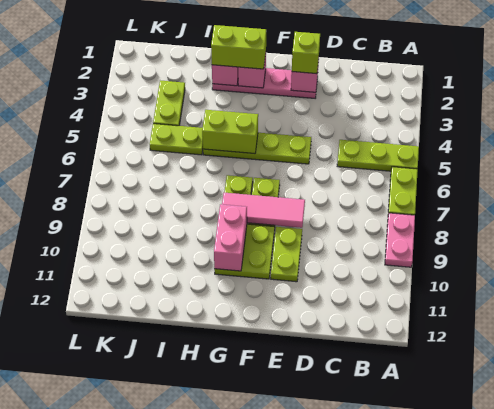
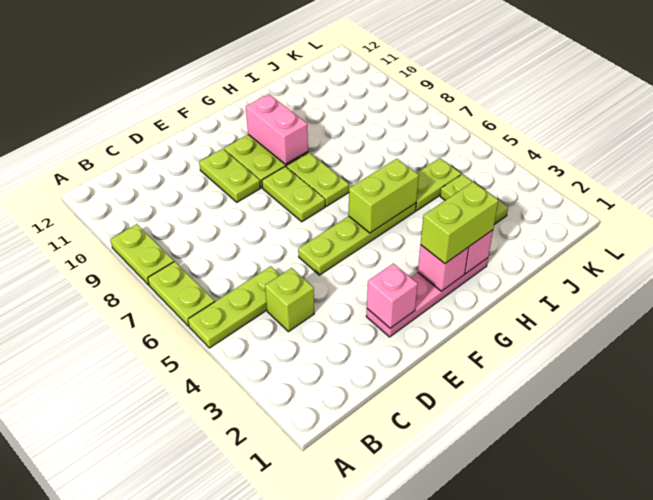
pink plate A8:A9 level 1 -> lime plate A8:A9 level 1
lime brick E2 level 3 -> lime brick C4 level 1
pink tile E8:G8 level 2 -> none

